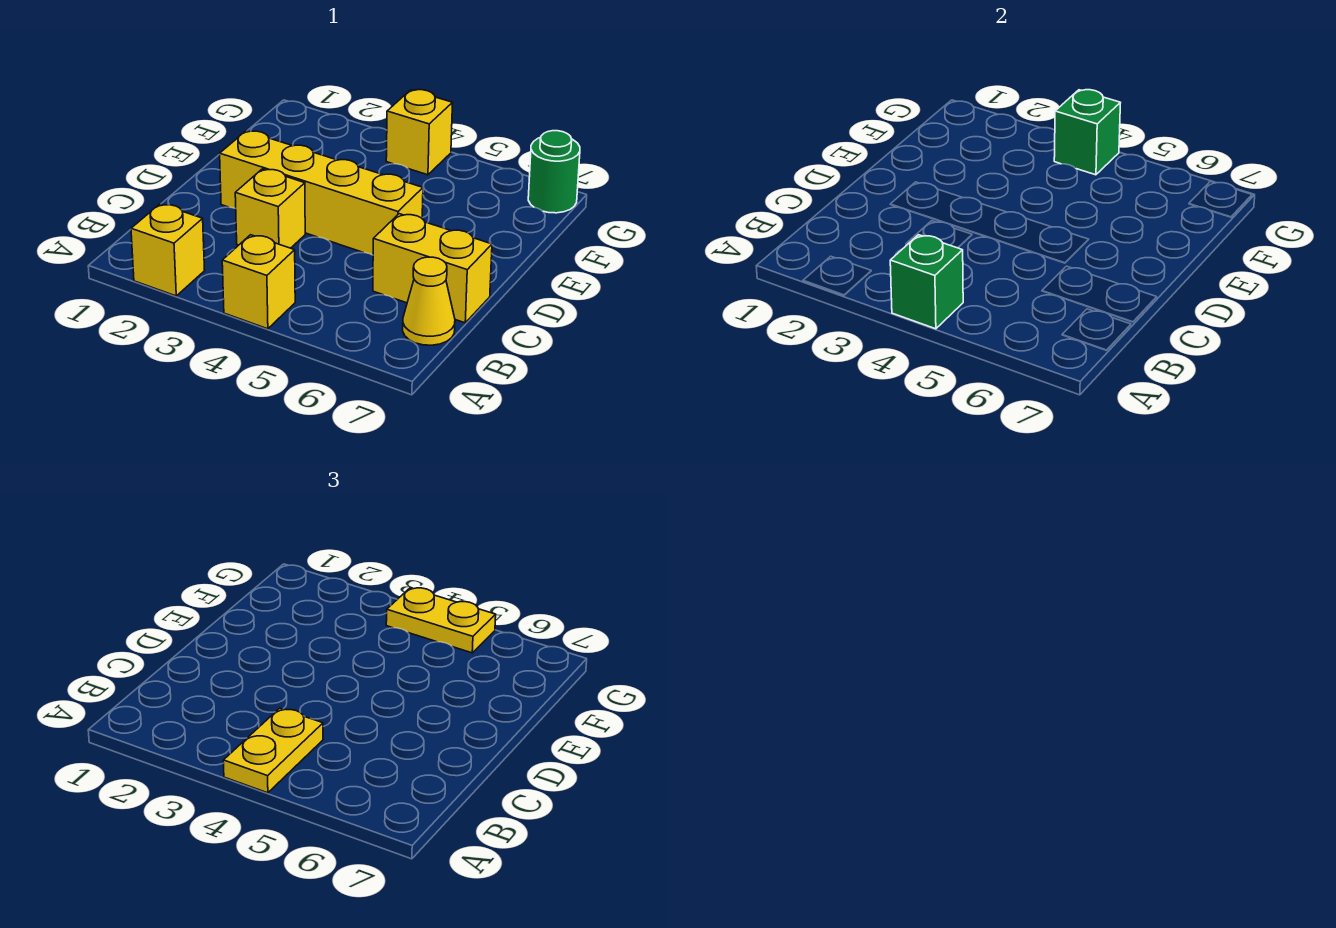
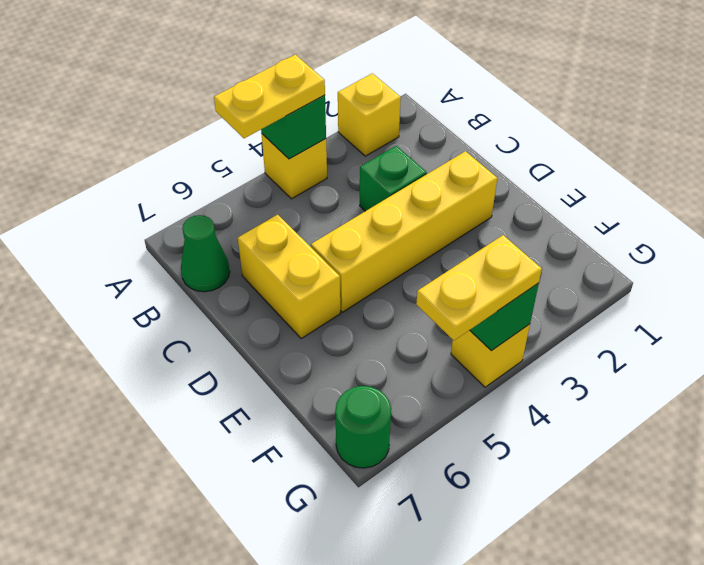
yellow plate A4:B4 level 3 -> yellow plate A4:A5 level 3
yellow cone B7 level 1 -> green cone B7 level 1
yellow brick C3 level 1 -> green brick C3 level 1
yellow brick C6:C7 level 1 -> yellow brick C6:D6 level 1

